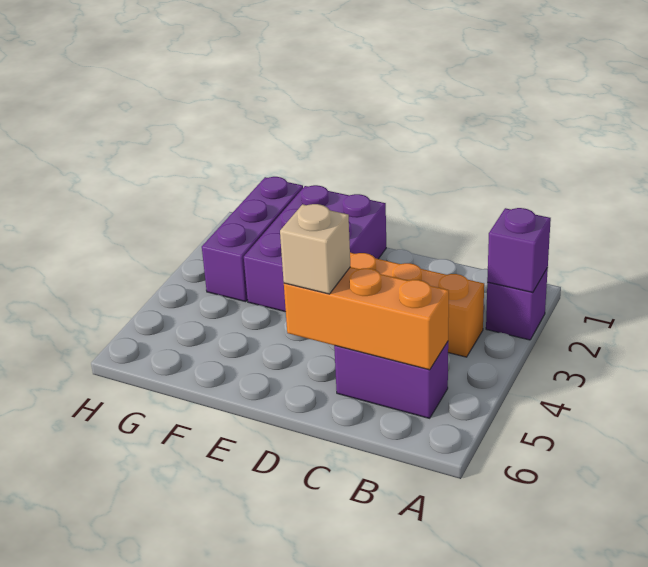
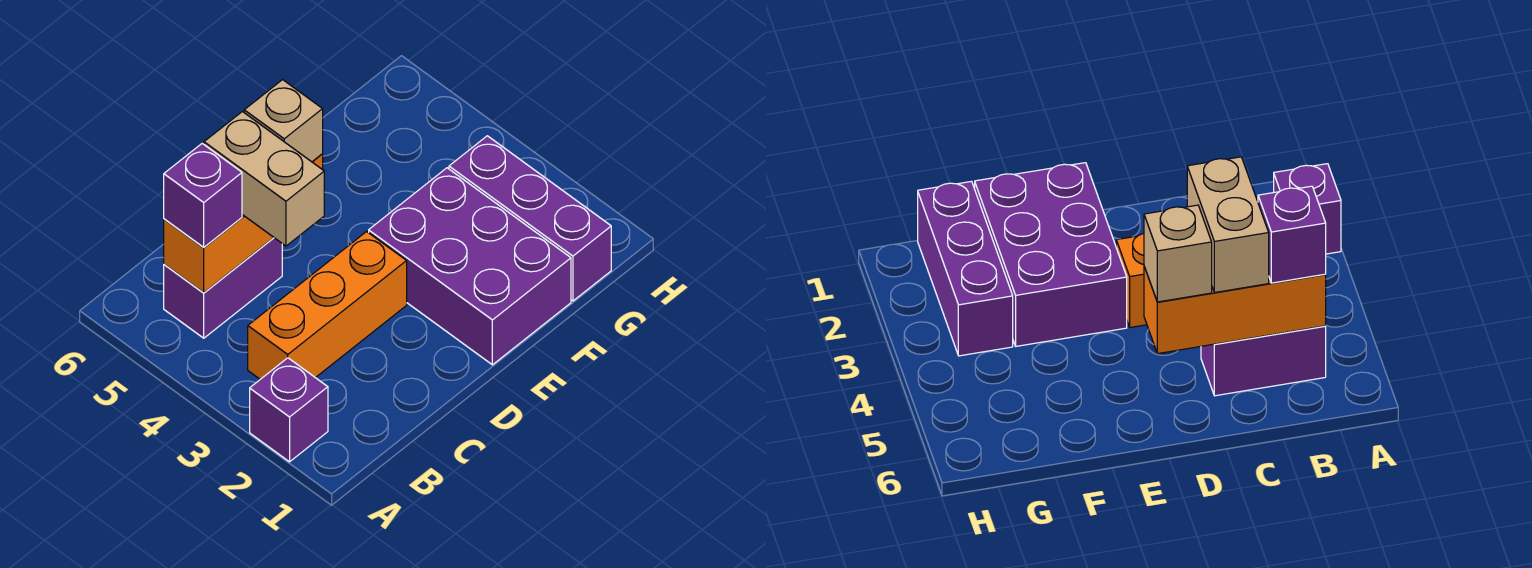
purple brick A2 level 2 -> purple brick B5 level 3
none -> tan brick C4:C5 level 3

